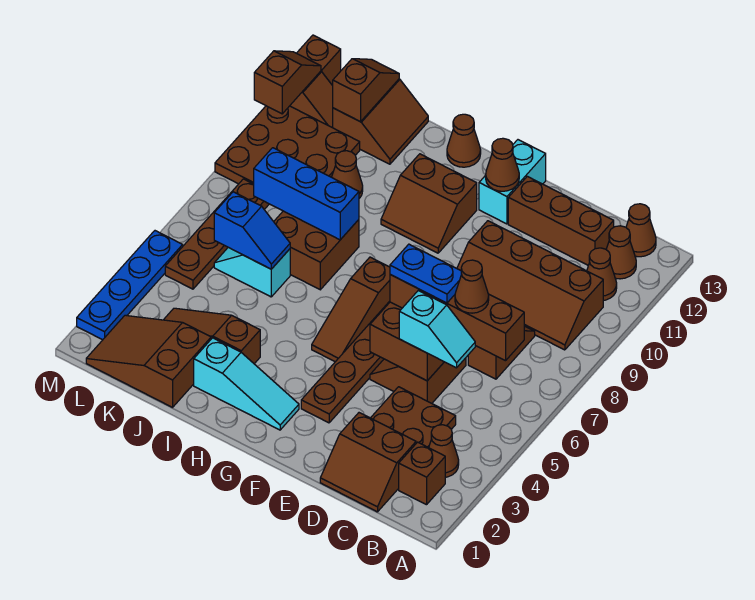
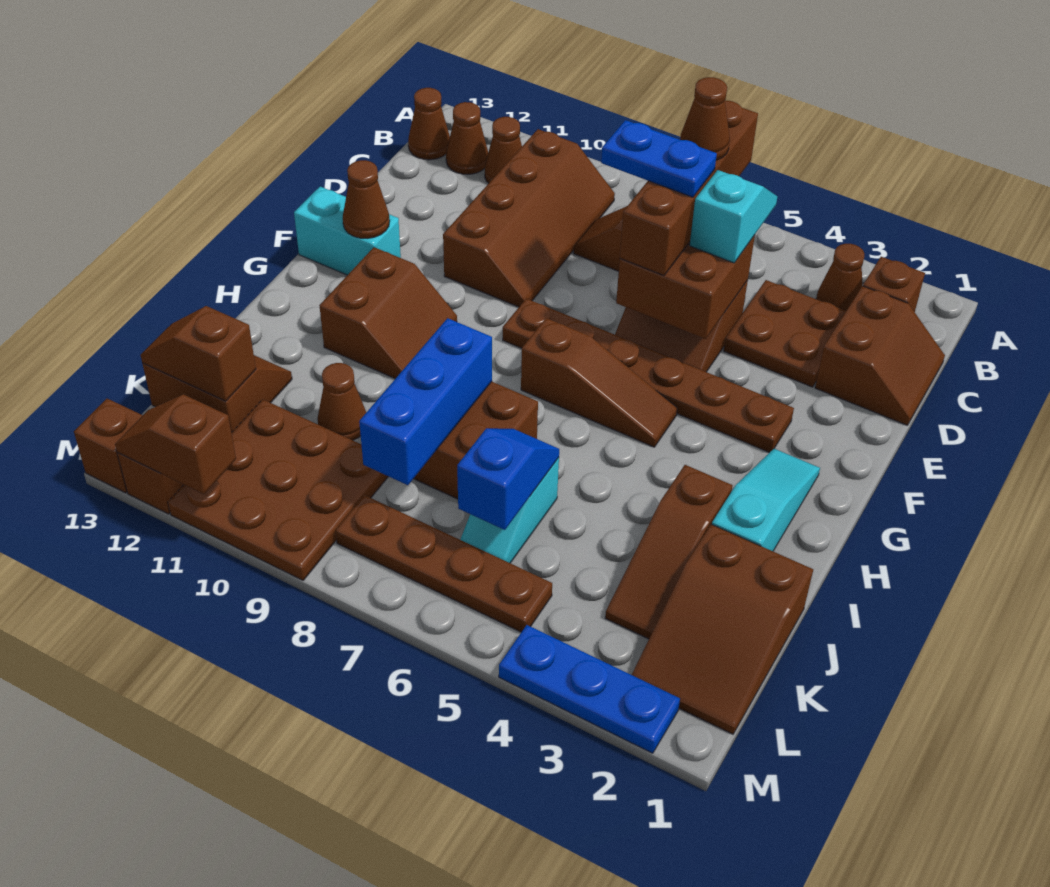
brown brick C12:E12 level 1 -> none
blue plate D6:E6 level 4 -> blue plate D6:D7 level 4
brown cone H13 level 1 -> none
blue plate M2:M5 level 1 -> blue plate M2:M4 level 1

